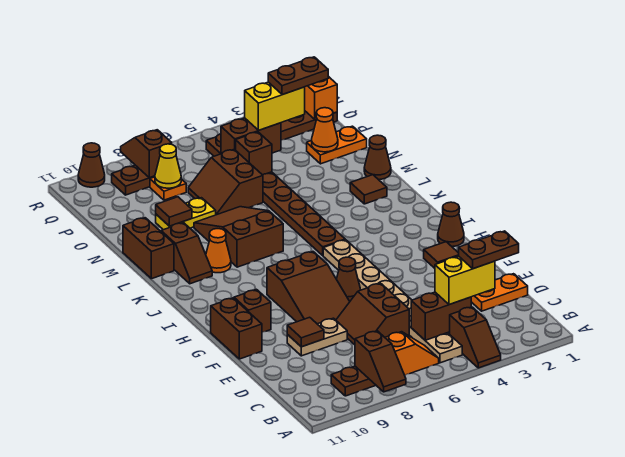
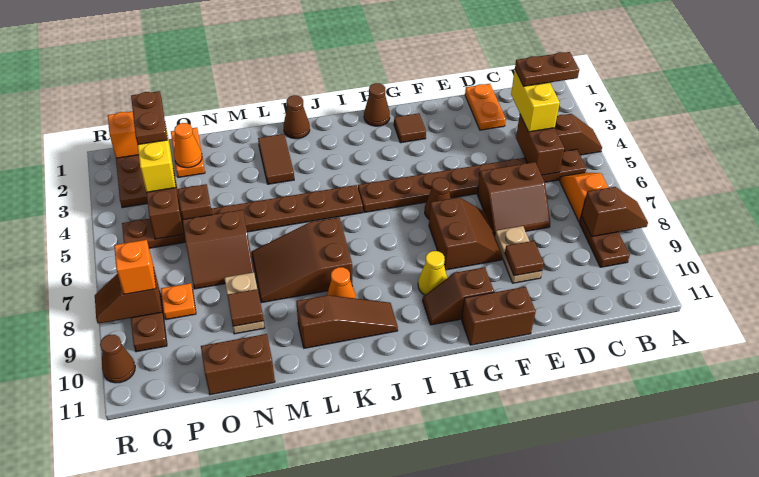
tan plate B5:I5 level 1 -> brown plate B5:I5 level 1
brown plate C2:C3 level 4 -> brown plate B3:C3 level 4
brown slope F7:H8 level 1 top H -> brown slope F7:G8 level 1 top G
brown slope K10:L10 level 1 top L -> brown slope J10:L10 level 1 top L
brown tile L2 level 1 -> brown tile L2:L3 level 1
brown brick L11:M11 level 1 -> brown brick N11:O11 level 1
brown cone M1 level 1 -> brown cone K1 level 1
yellow plate N8:N9 level 1 -> tan plate N8:N9 level 1
yellow cone P8 level 2 -> yellow cone H9 level 1
none -> orange brick Q8 level 3

